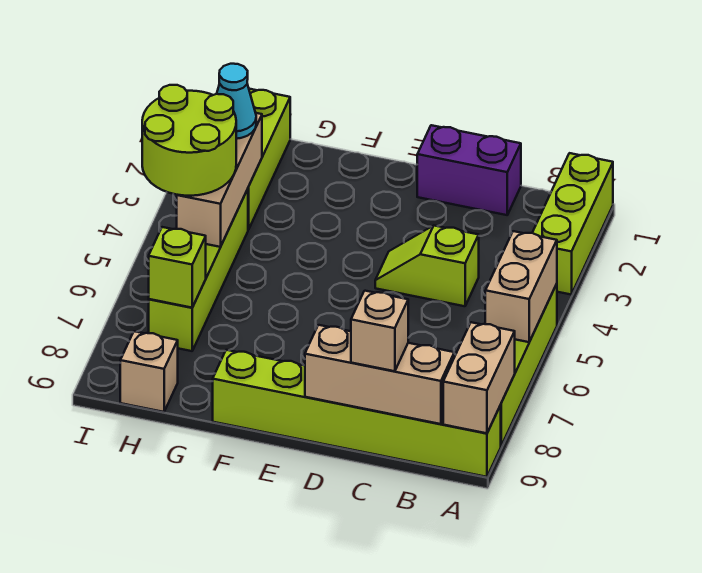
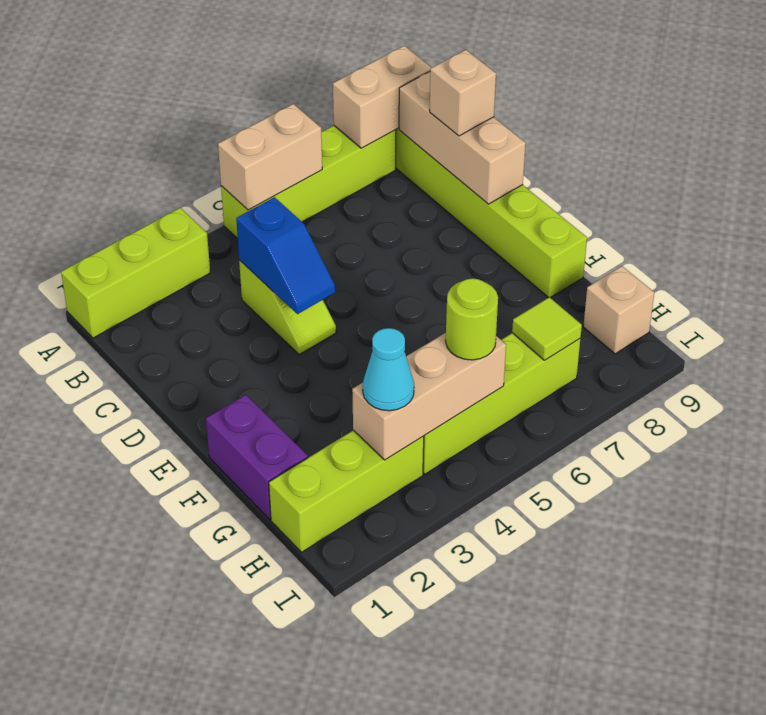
purple brick C1:D1 level 1 -> purple brick F1:G1 level 1
none -> blue slope C4:D4 level 2 top C
lime round brick H4:I5 level 3 -> lime round brick H5 level 3
lime brick H7 level 2 -> lime tile H7 level 2

